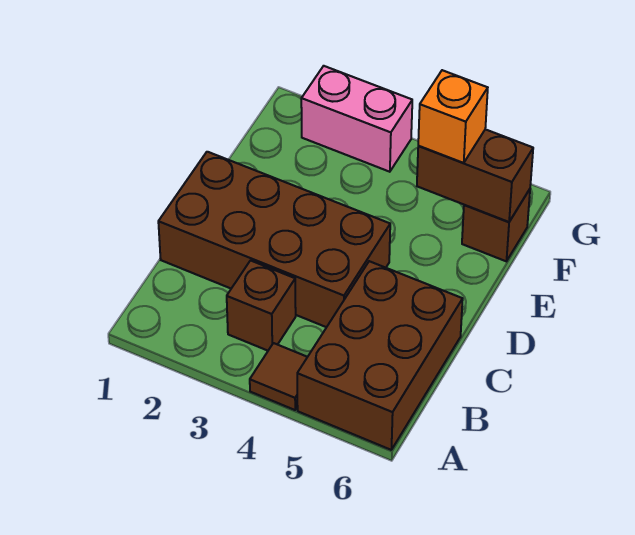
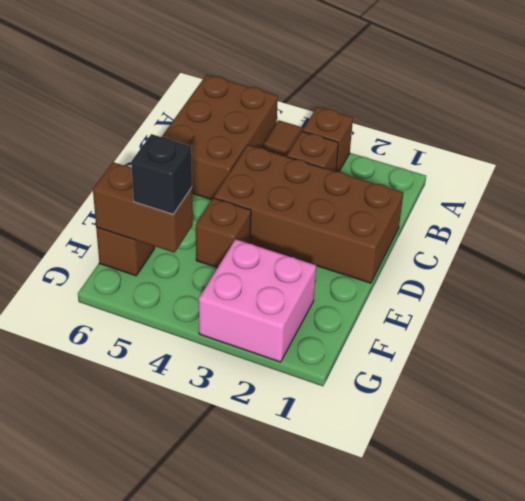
none -> brown brick A3 level 1
none -> brown brick E4 level 1
orange brick F5 level 3 -> black brick F5 level 3
pink brick G2:G3 level 1 -> pink brick F2:G3 level 1

